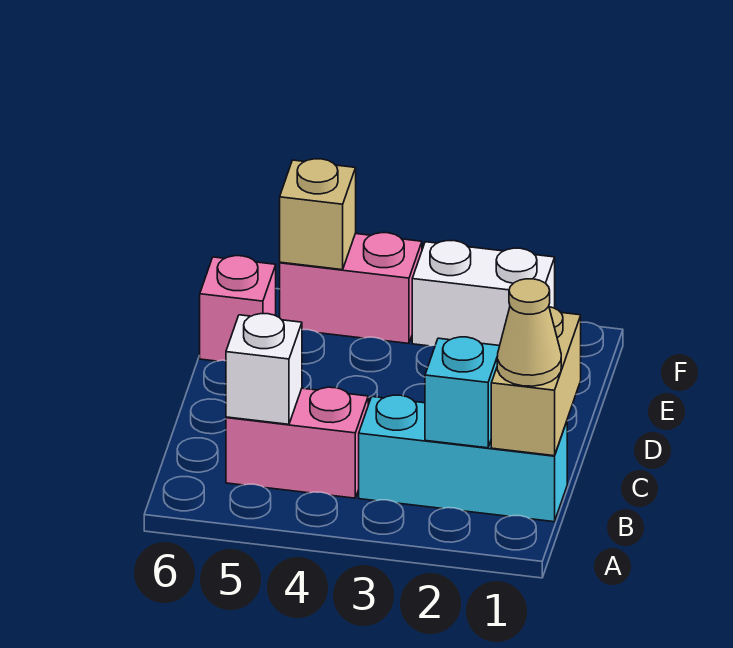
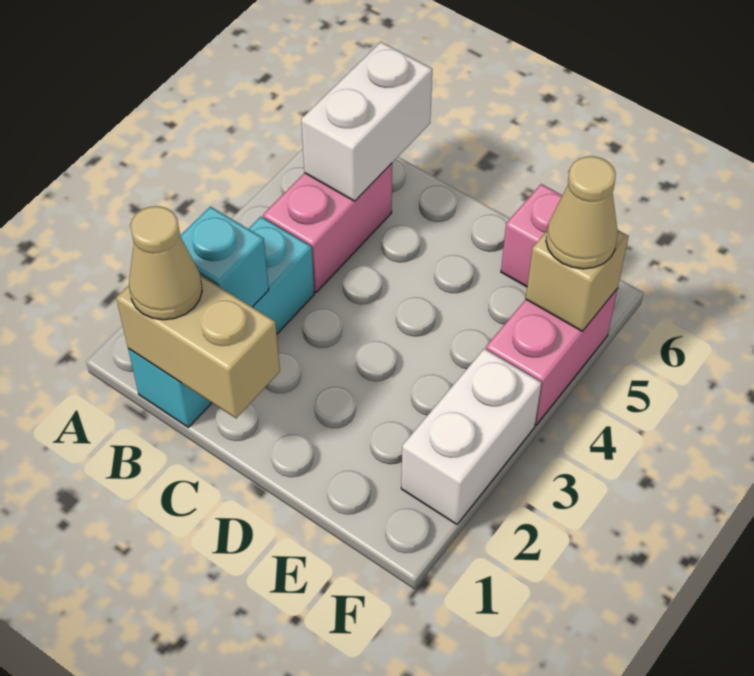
white brick B5 level 2 -> white brick B5:B6 level 2
none -> tan cone F5 level 3

